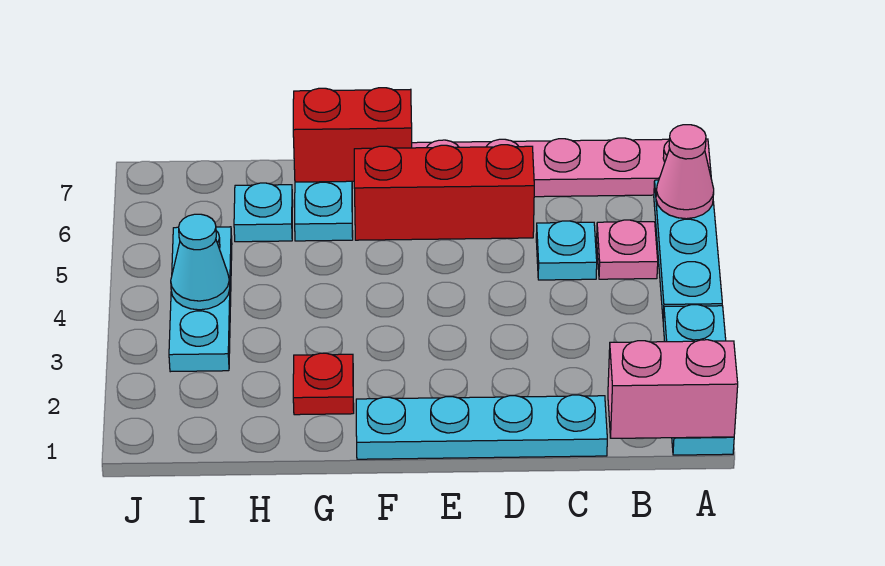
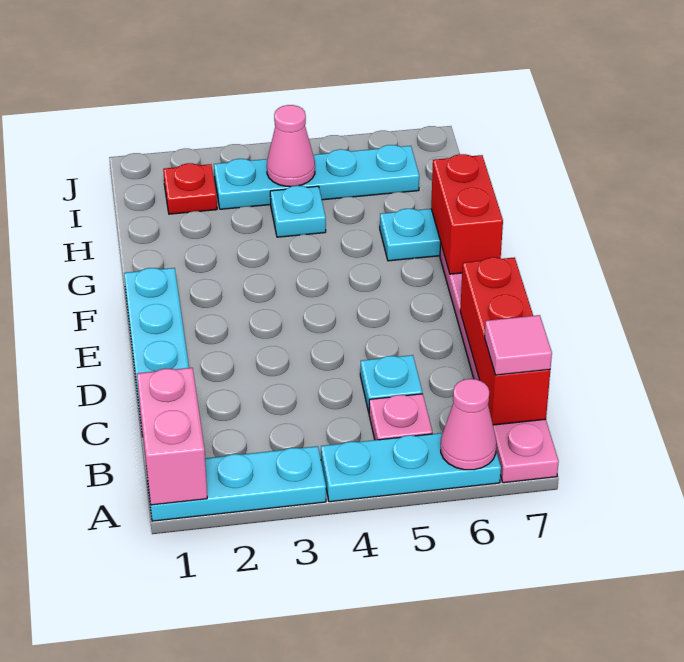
none -> pink tile B7 level 3
red brick D6:F6 level 1 -> red brick B7:D7 level 2
red plate G2 level 1 -> red plate I2 level 1
cyan plate H6 level 1 -> cyan plate H4 level 1
cyan plate I3:I5 level 1 -> cyan plate I3:I6 level 1
cyan cone I4 level 2 -> pink cone I4 level 2

